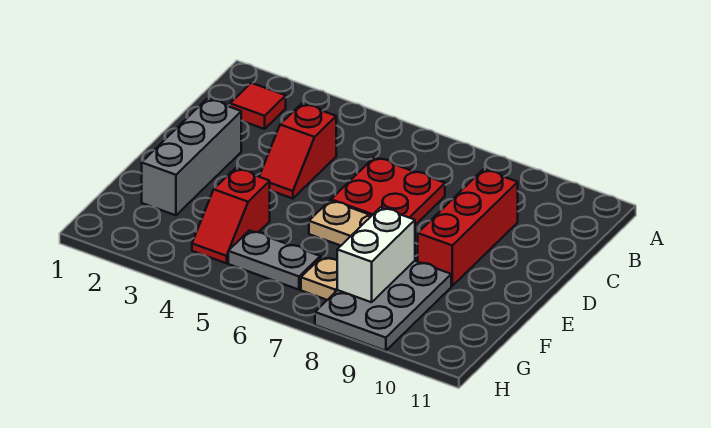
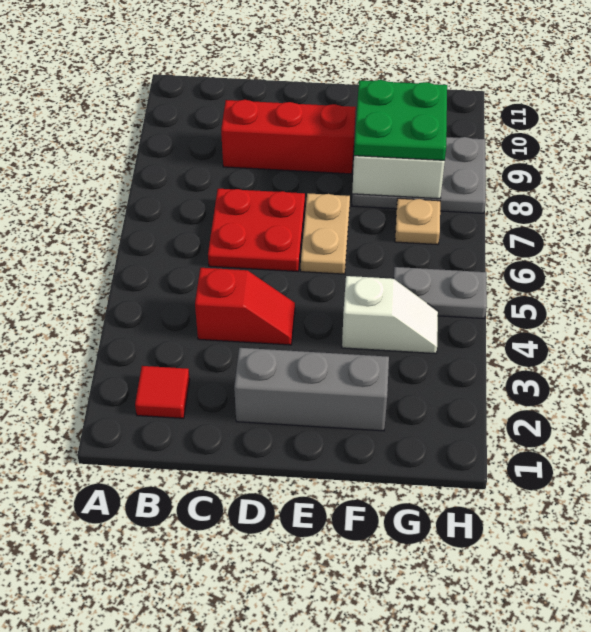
red slope F4:G4 level 1 top F -> white slope F4:G4 level 1 top F
none -> green plate F8:G9 level 3
grey plate G5:G6 level 1 -> grey plate G5:H5 level 1

